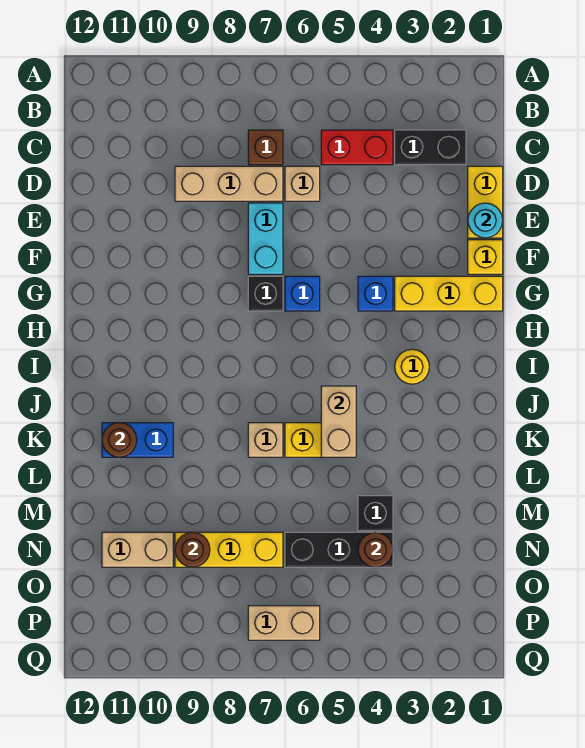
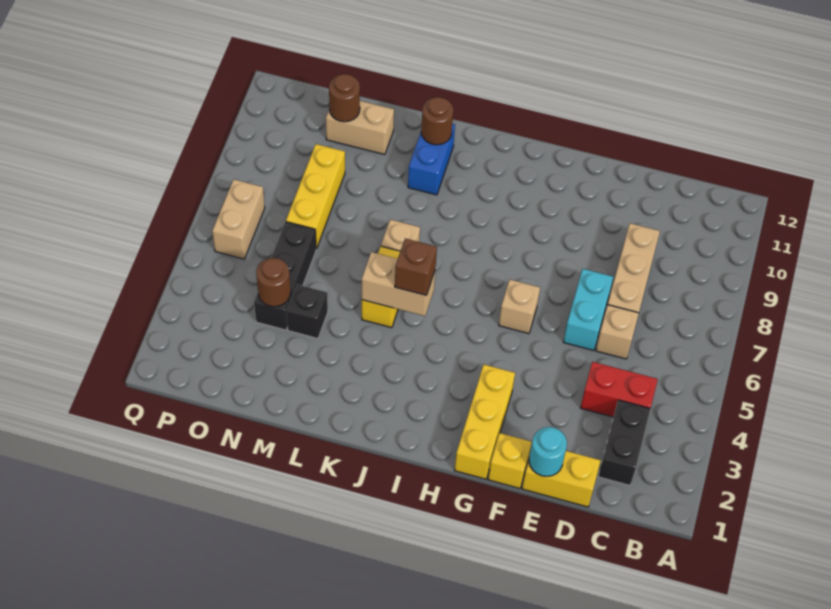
red brick C4:C5 level 1 -> red brick C4:D4 level 1
brown brick C7 level 1 -> brown brick J5 level 3
cyan brick E7:F7 level 1 -> cyan brick E6:E7 level 1
blue brick G4 level 1 -> none
blue brick G6 level 1 -> tan brick G6 level 1
black brick G7 level 1 -> none
yellow round brick I3 level 1 -> none
brown round brick N9 level 2 -> brown round brick N11 level 2
tan brick N10:N11 level 1 -> tan brick M11:N11 level 1

